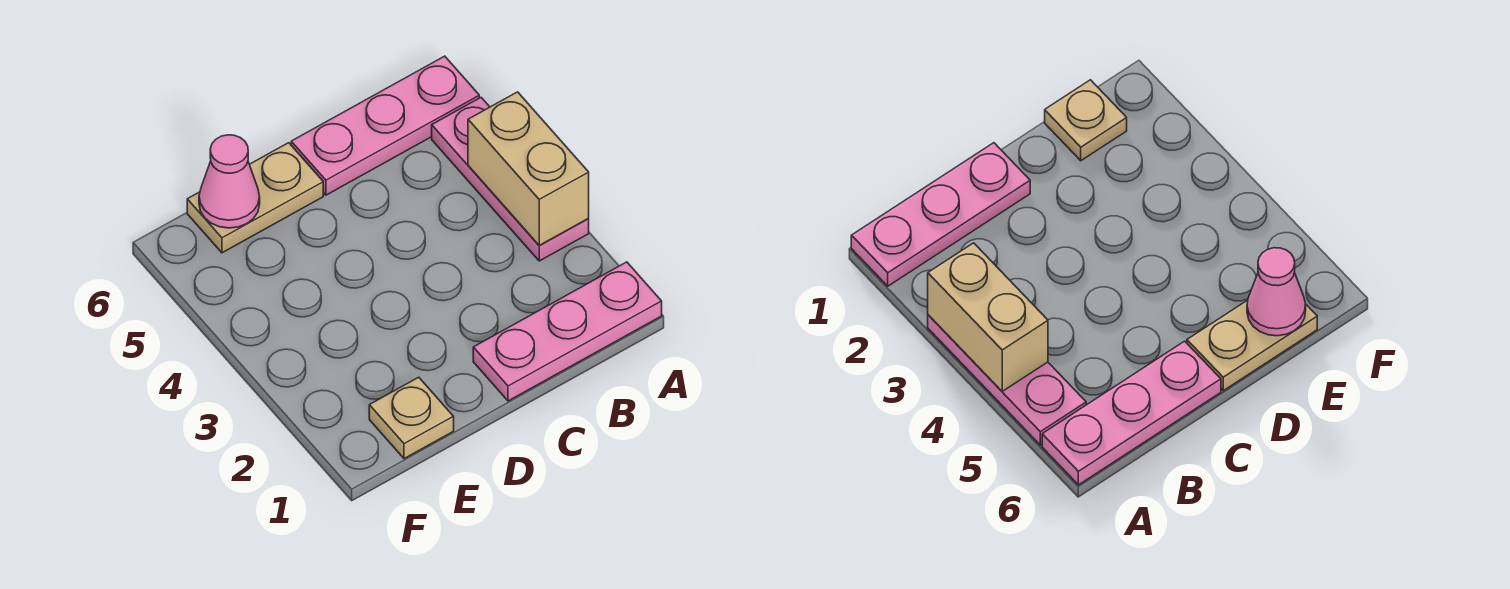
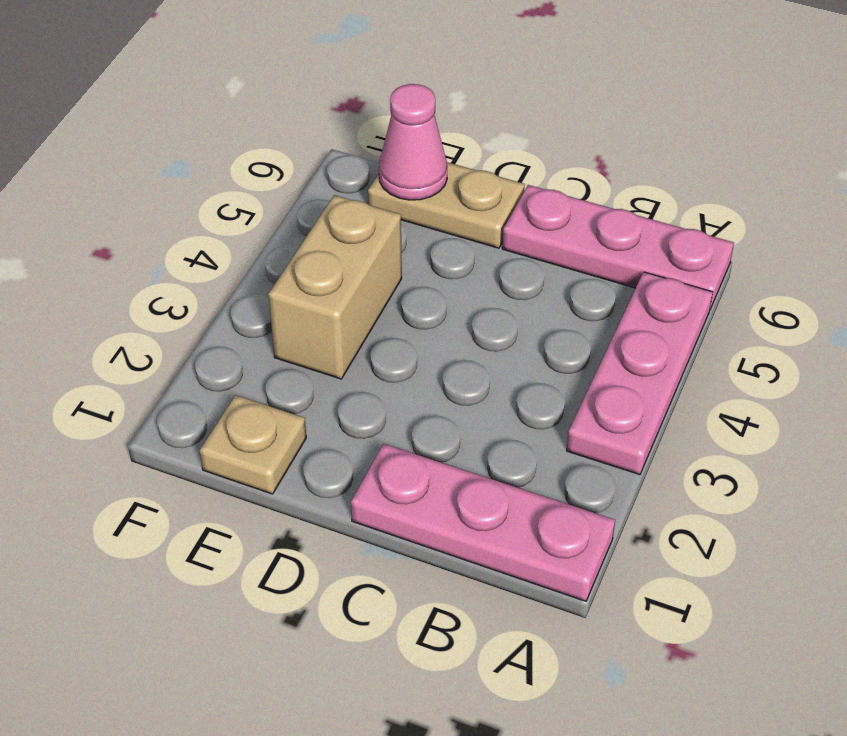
tan brick A3:A4 level 2 -> tan brick E3:E4 level 1

